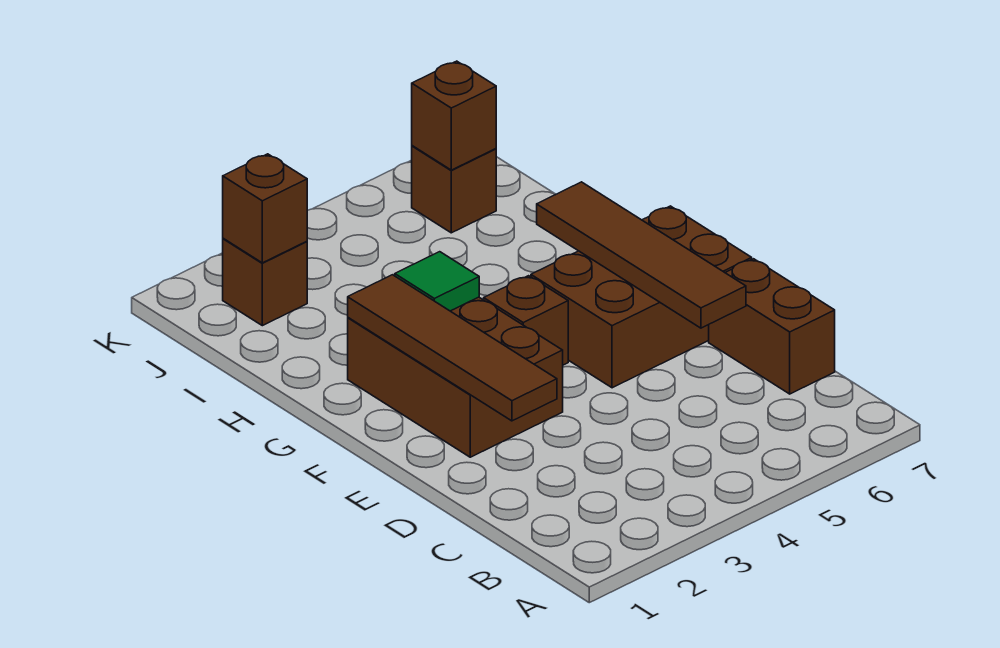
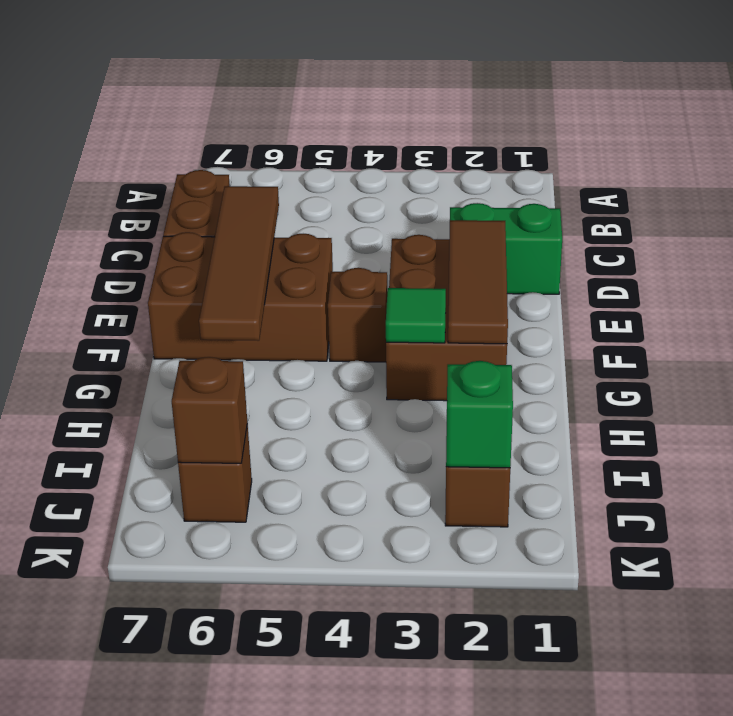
none -> green brick D1:D2 level 1
brown tile D2:G2 level 2 -> brown tile E2:G2 level 2
brown brick J2 level 2 -> green brick J2 level 2

